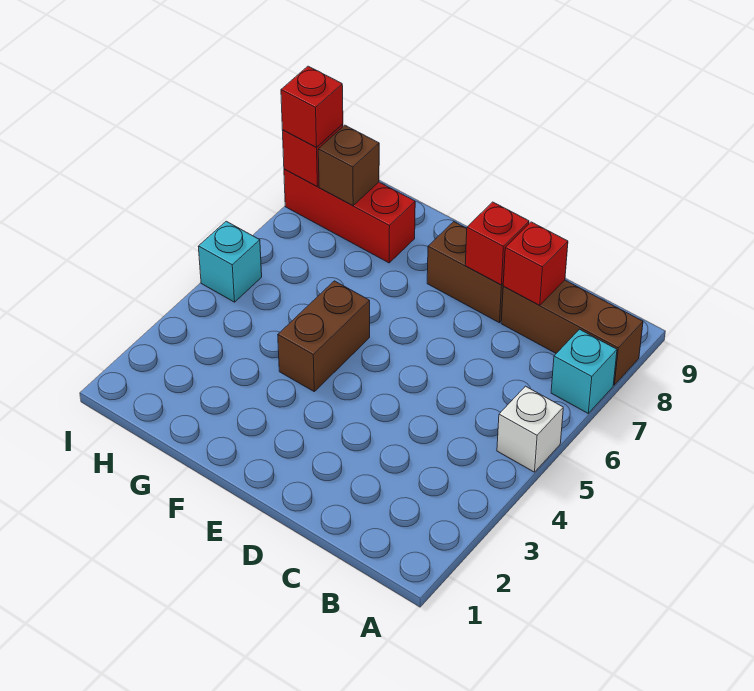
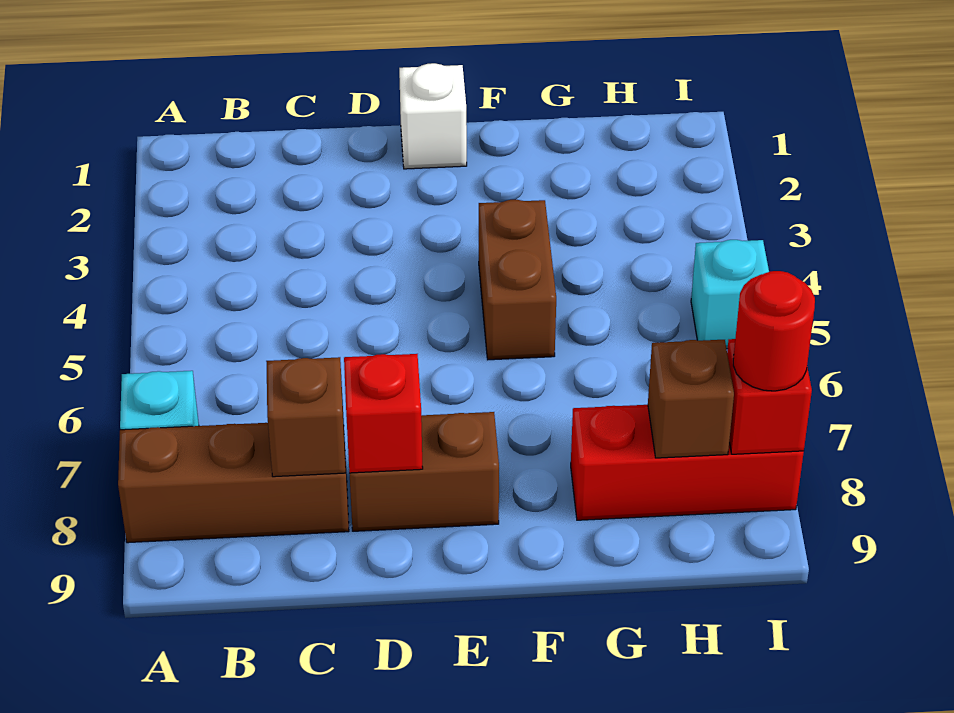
white brick A5 level 1 -> white brick E1 level 1
red brick C8 level 2 -> brown brick C8 level 2
red brick I8 level 3 -> red round brick I8 level 3

